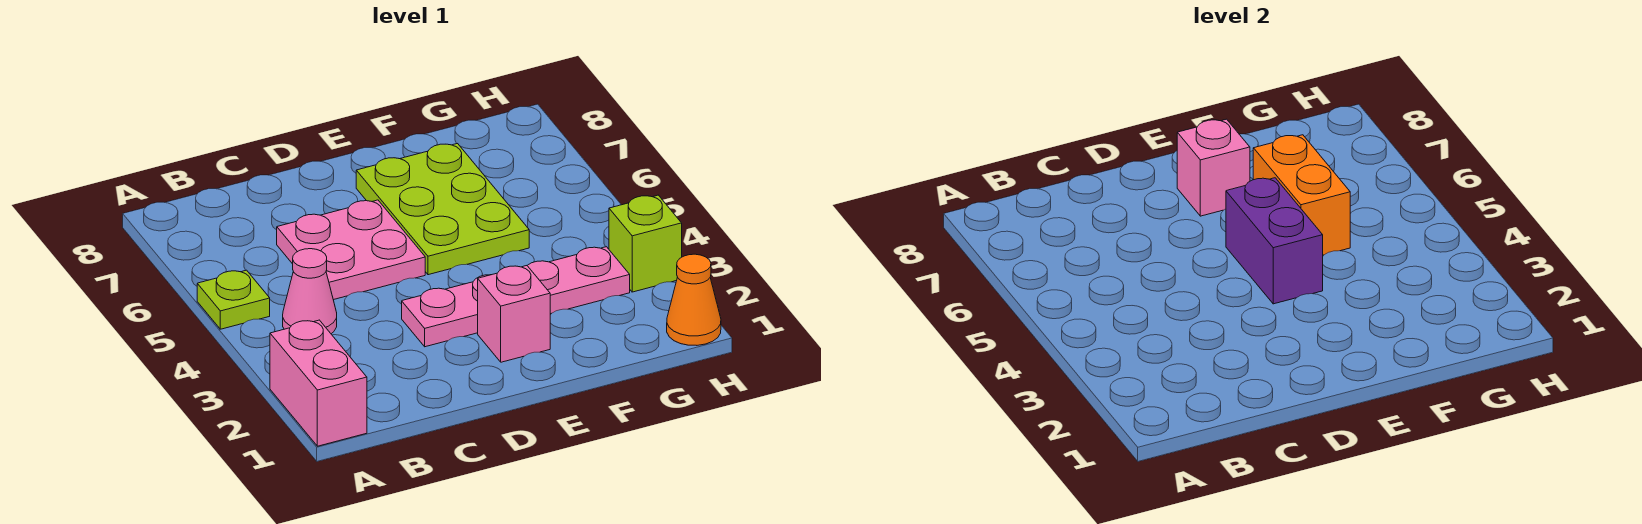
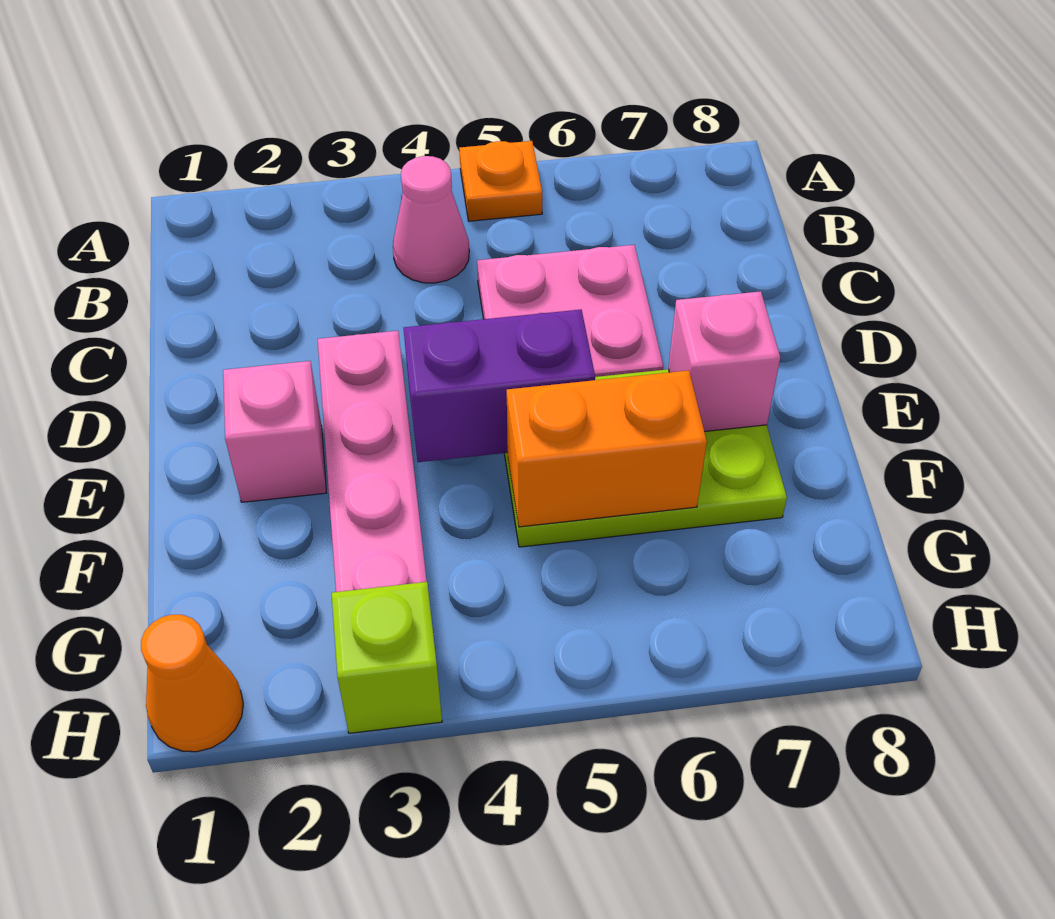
pink brick A1:A2 level 1 -> none
lime plate A5 level 1 -> orange plate A5 level 1

